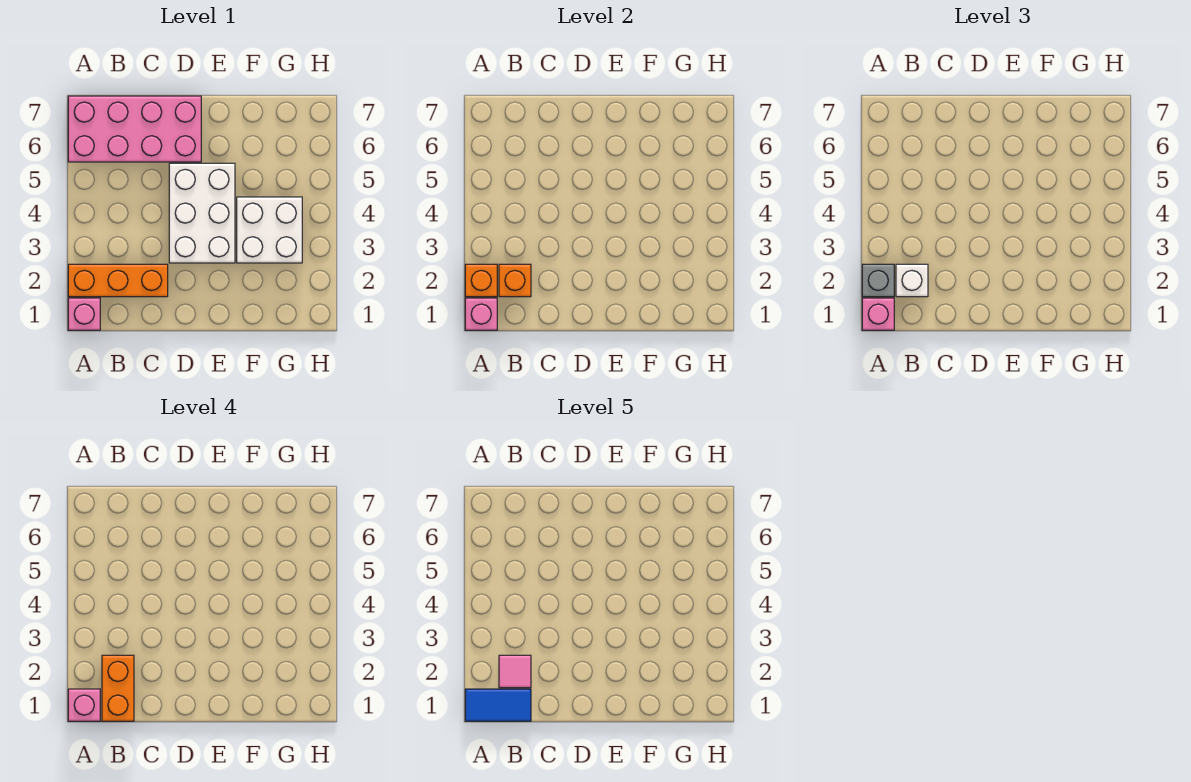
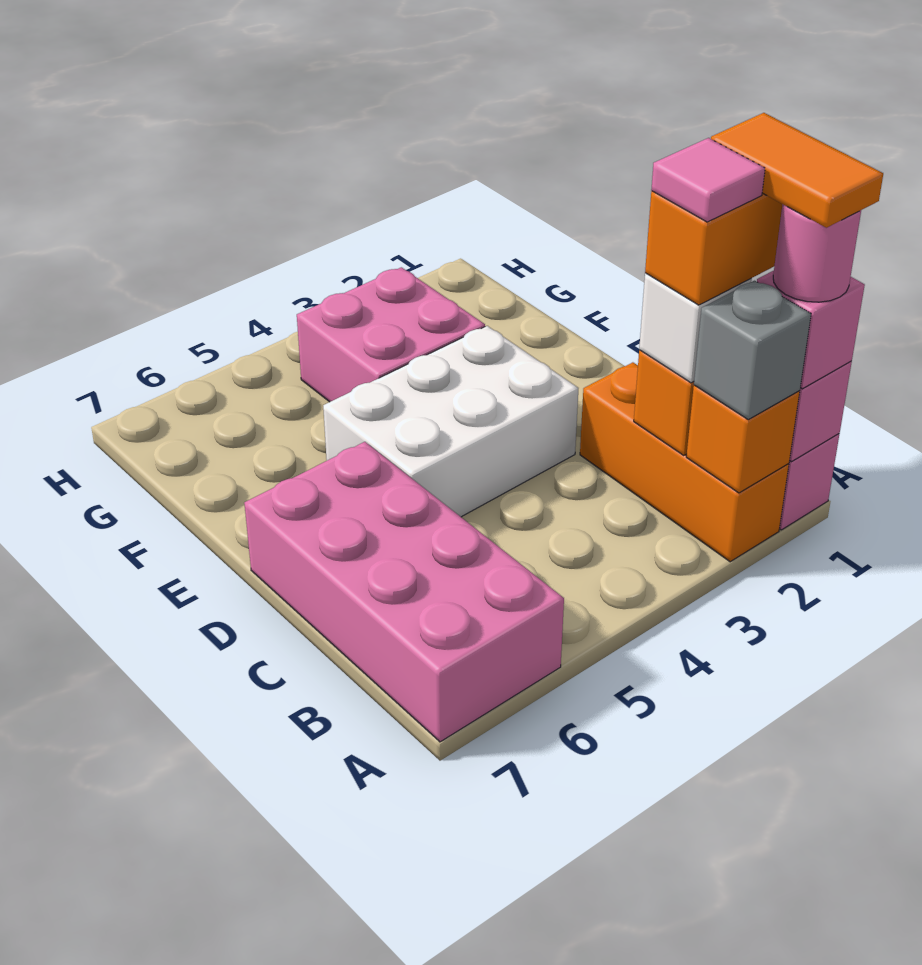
pink brick A1 level 4 -> pink round brick A1 level 4
blue tile A1:B1 level 5 -> orange tile A1:B1 level 5
white brick F3:G4 level 1 -> pink brick F3:G4 level 1

